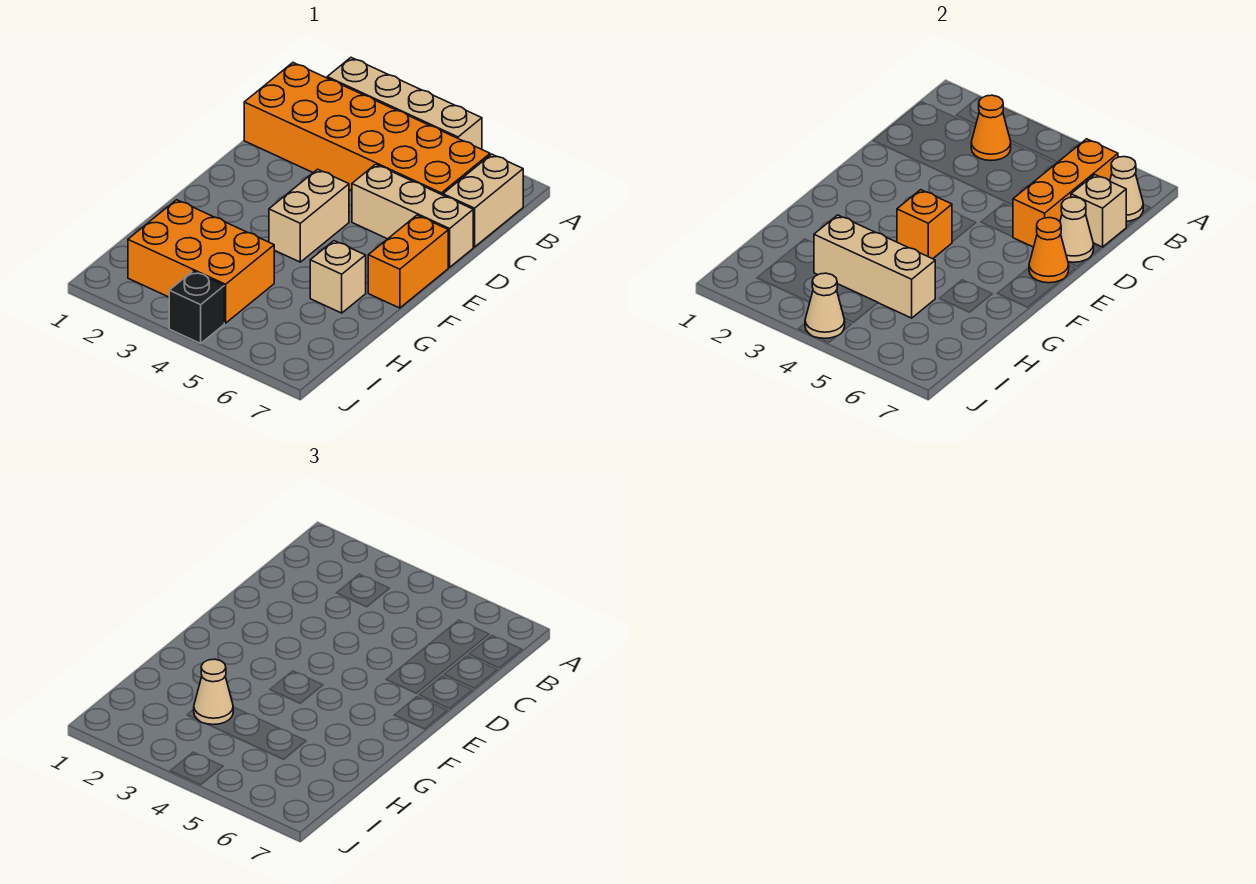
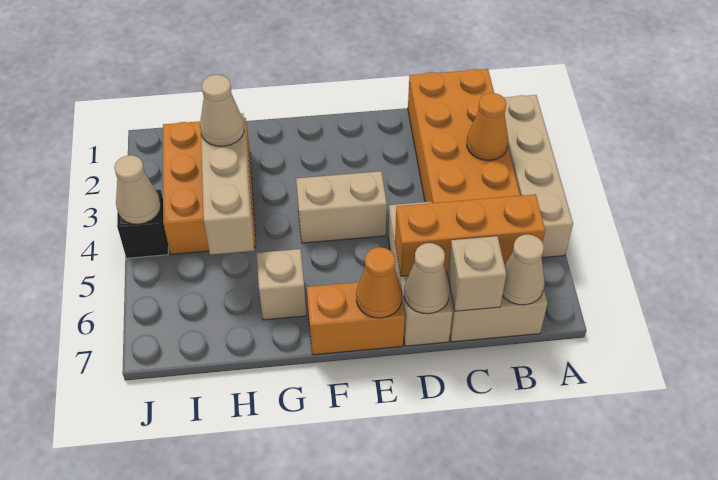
orange brick F4 level 2 -> none

